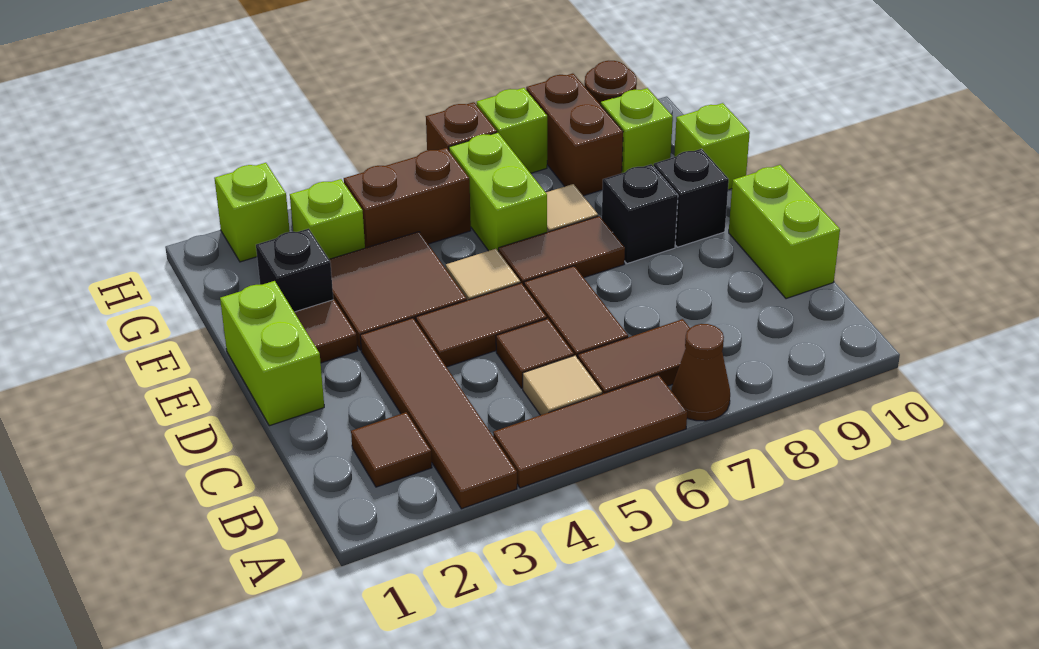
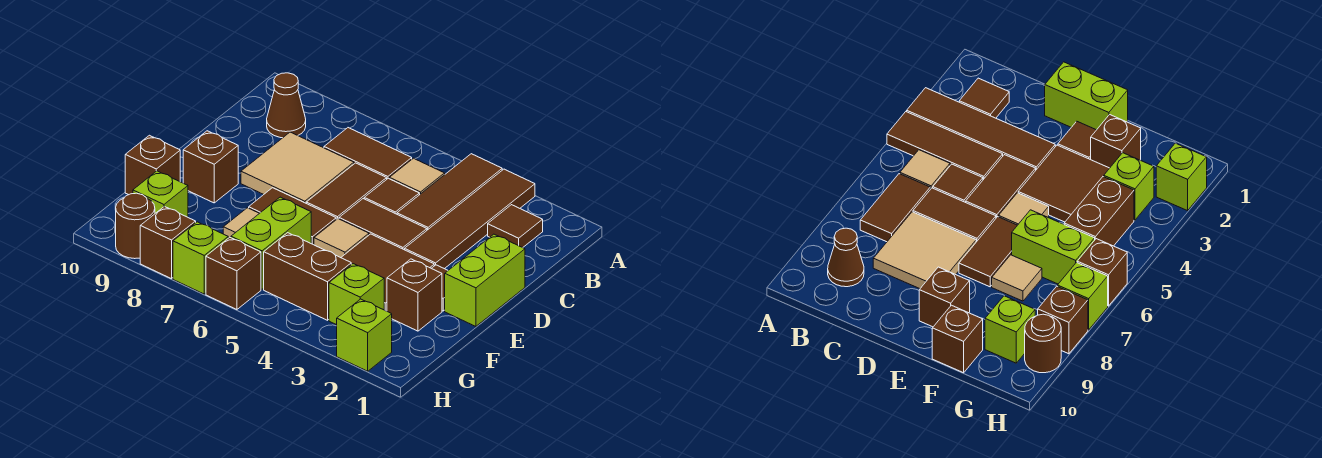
brown tile A4:A6 level 1 -> brown tile A4:C4 level 1
brown cone A7 level 1 -> brown cone B9 level 1
none -> tan tile C7:D8 level 1
lime brick C10:D10 level 1 -> none
black brick E8 level 1 -> none
black brick E9 level 1 -> brown brick E9 level 1
black brick F2 level 1 -> brown brick F2 level 1
lime brick F10 level 1 -> brown brick F10 level 1
brown brick G8:H8 level 1 -> brown brick H8 level 1

